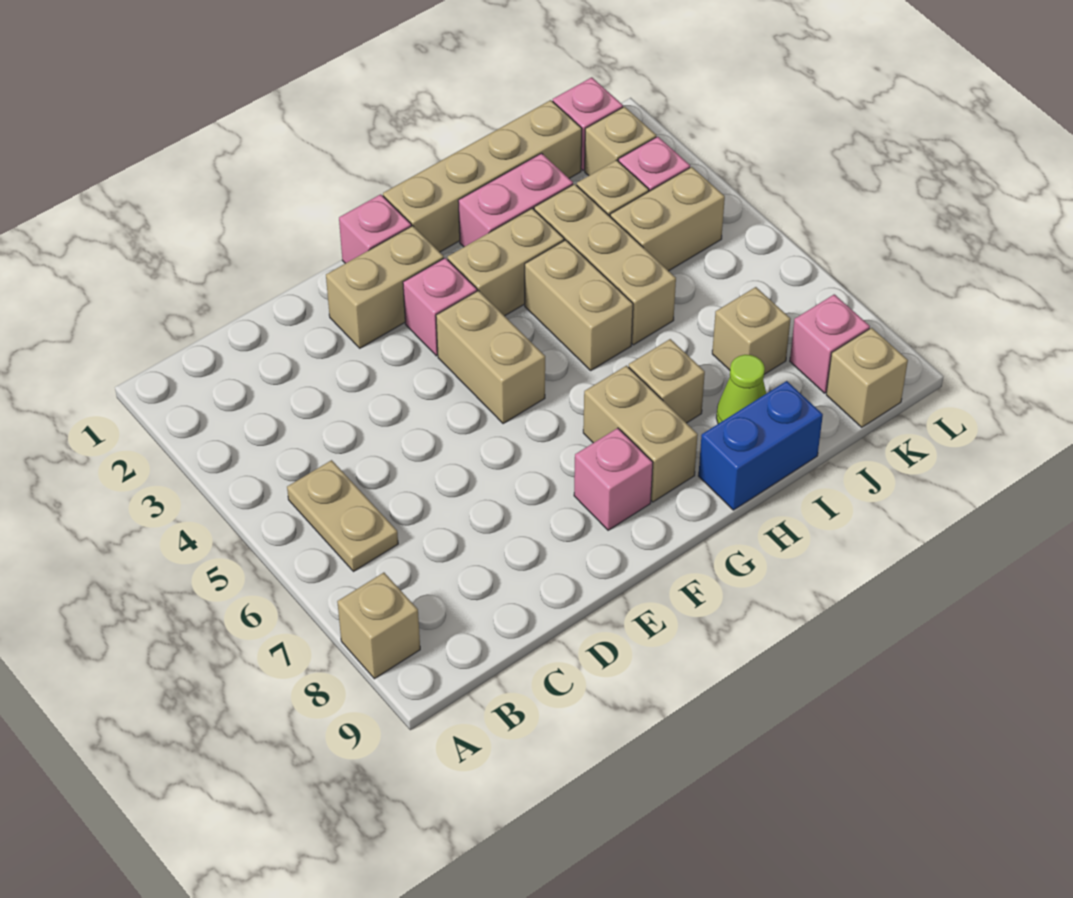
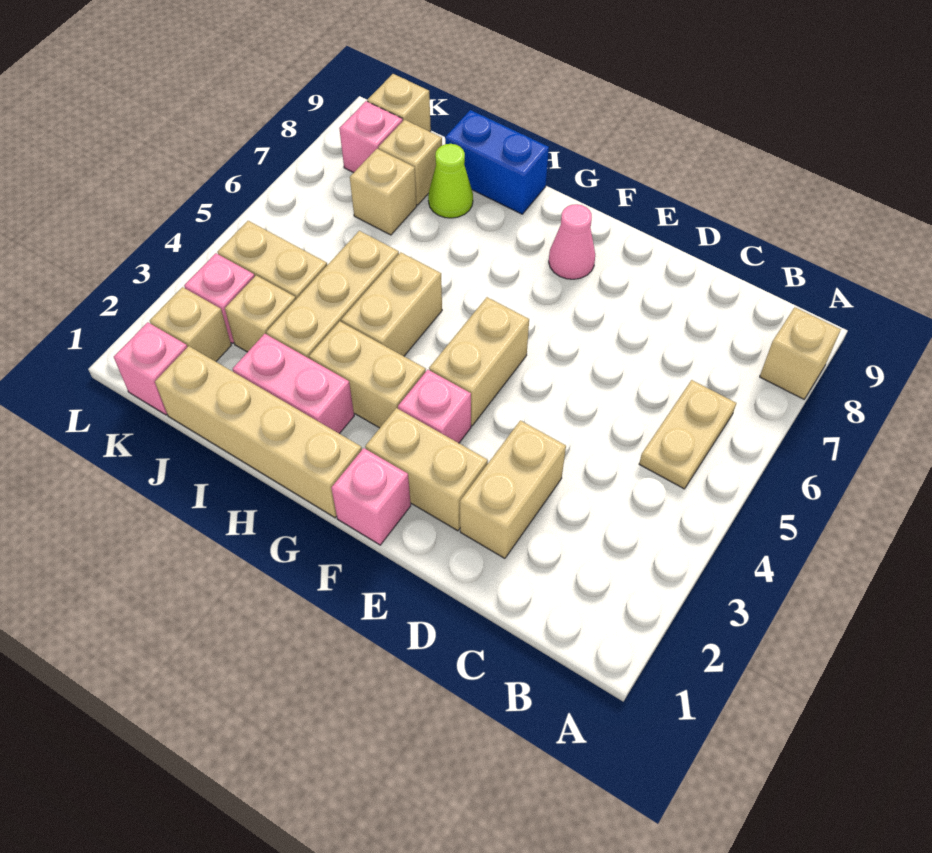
pink brick F8 level 1 -> pink cone F8 level 1
tan brick G7:G8 level 1 -> tan brick D2:D3 level 1
tan brick H7 level 1 -> tan brick J8 level 1

